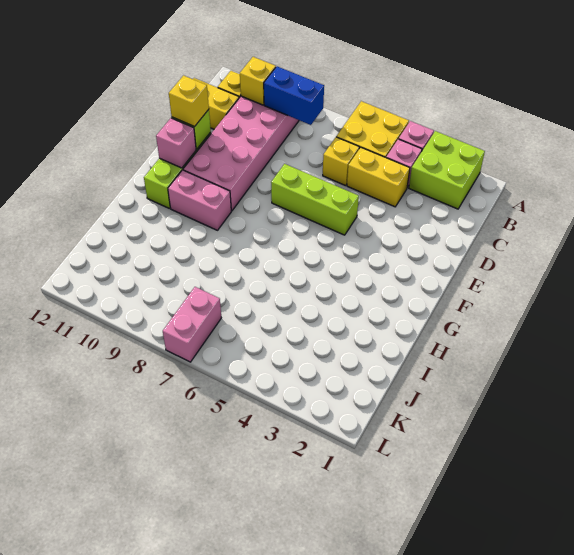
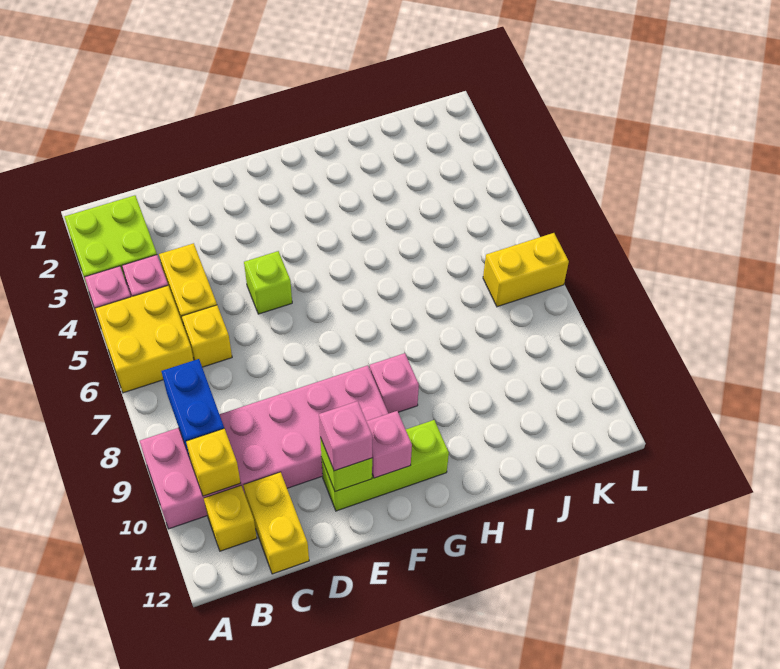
lime brick E5:E7 level 1 -> lime brick E5 level 1
yellow brick E11 level 3 -> pink brick E11 level 3
pink brick G9:G10 level 1 -> pink brick G9 level 1
pink brick K7:L7 level 1 -> yellow brick K7:L7 level 1

